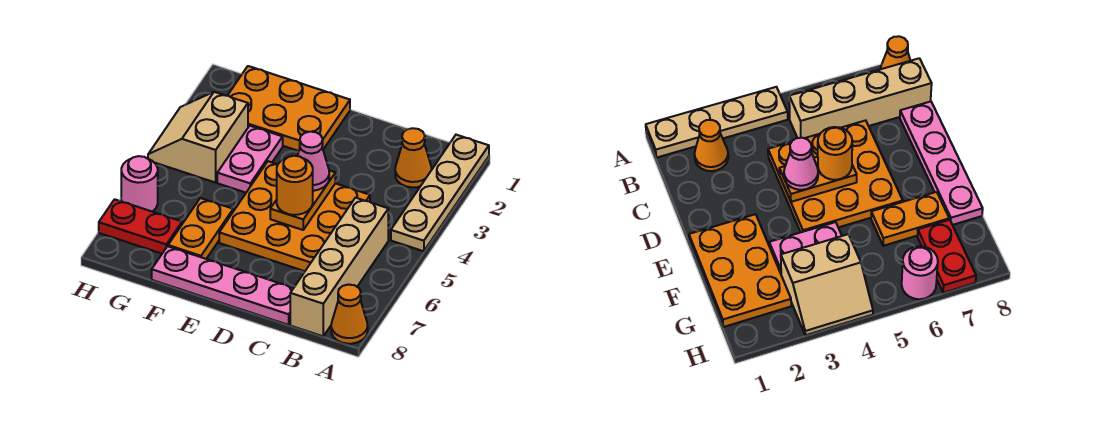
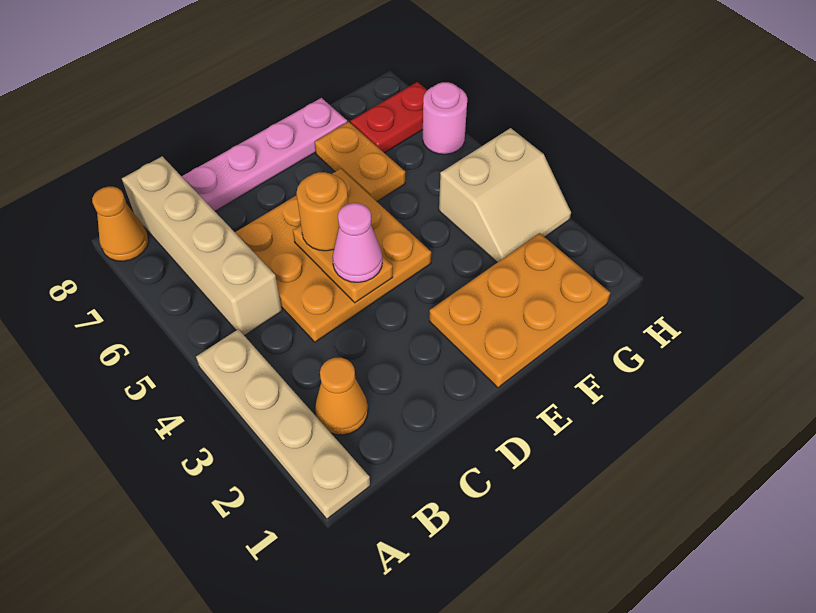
pink plate F3:F4 level 1 -> none
tan slope G3:H4 level 1 top G -> tan slope G3:H4 level 1 top 4

